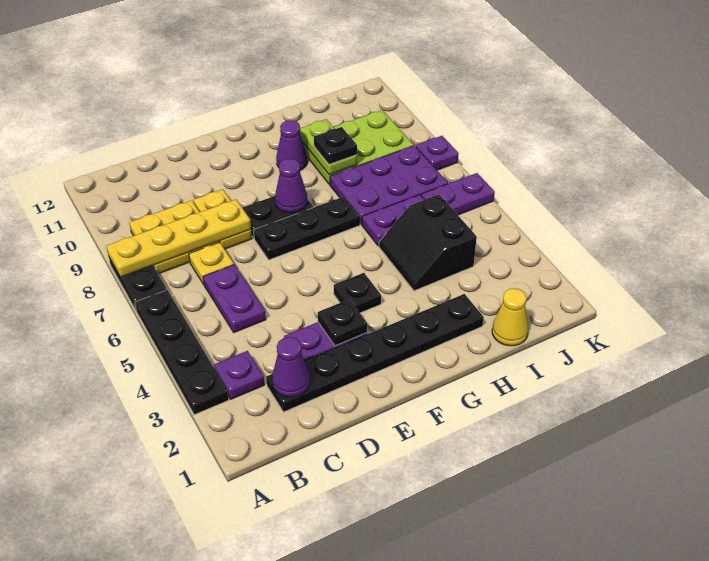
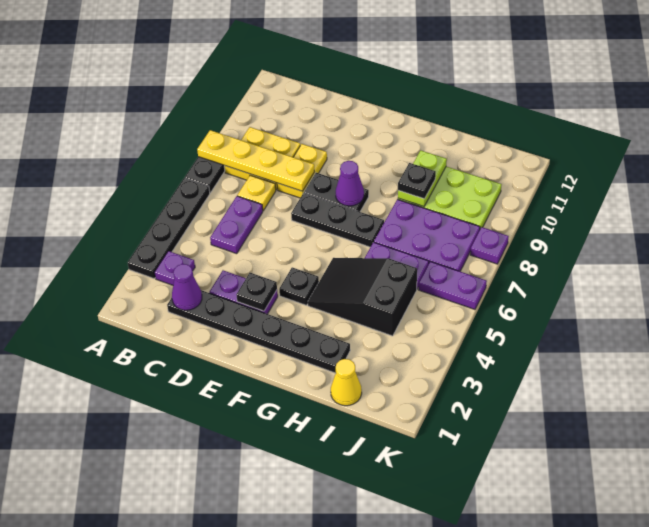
purple cone G10 level 1 -> none
black slope H4:I5 level 1 top I -> black slope G4:I5 level 1 top I

